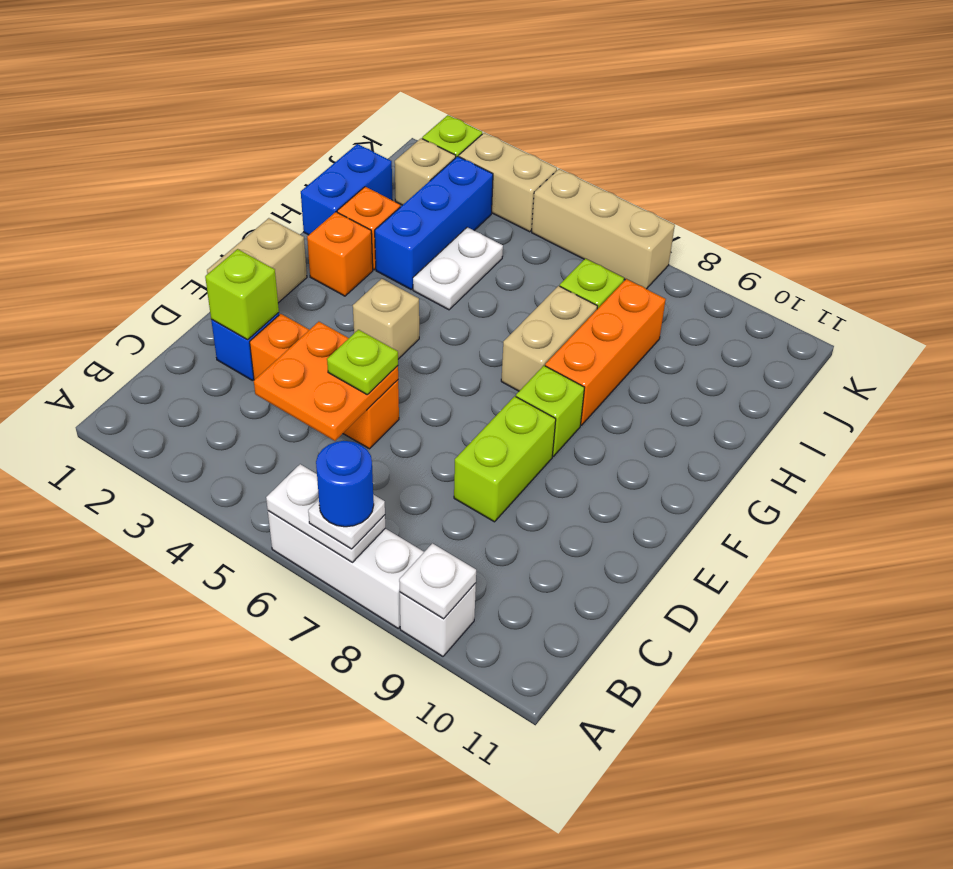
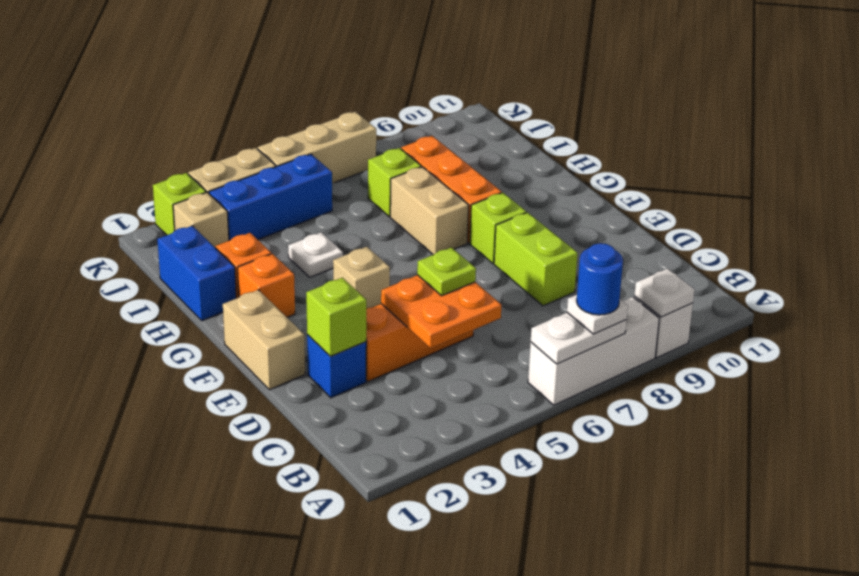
blue brick H3:J3 level 1 -> blue brick J3:J5 level 1
white plate H4:I4 level 1 -> white plate H4 level 1

